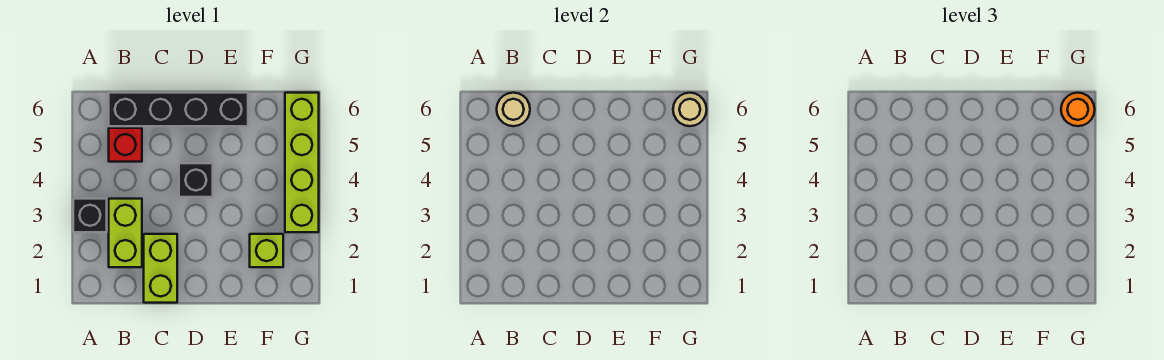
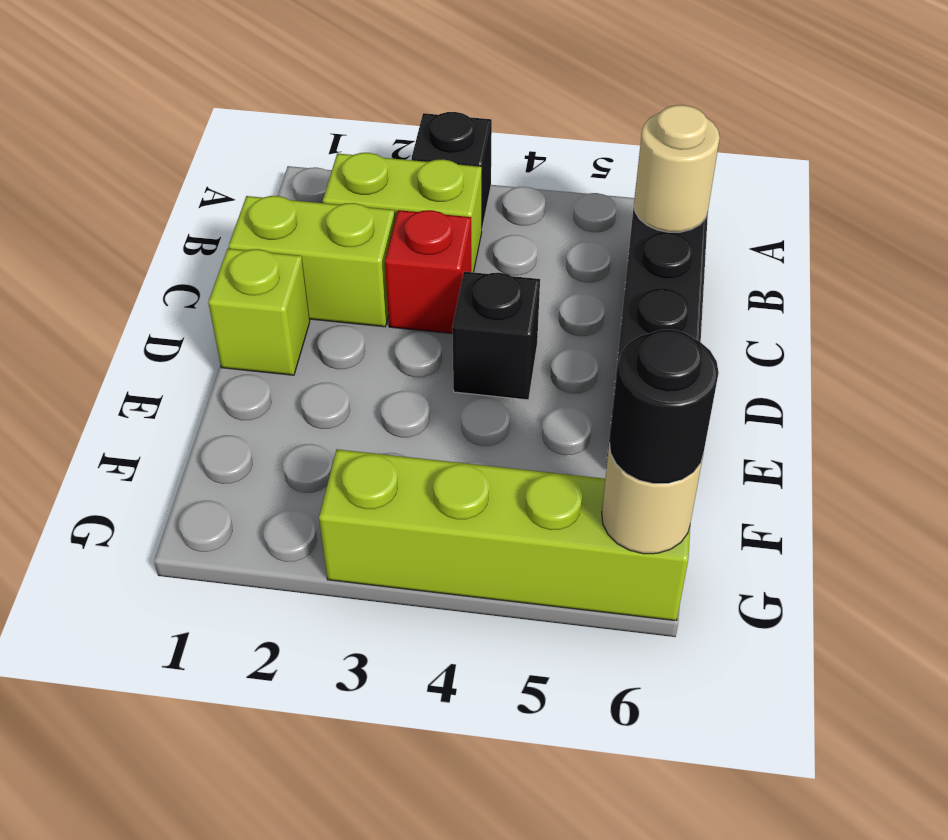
red brick B5 level 1 -> red brick C3 level 1
lime brick F2 level 1 -> lime brick D1 level 1
orange round brick G6 level 3 -> black round brick G6 level 3

